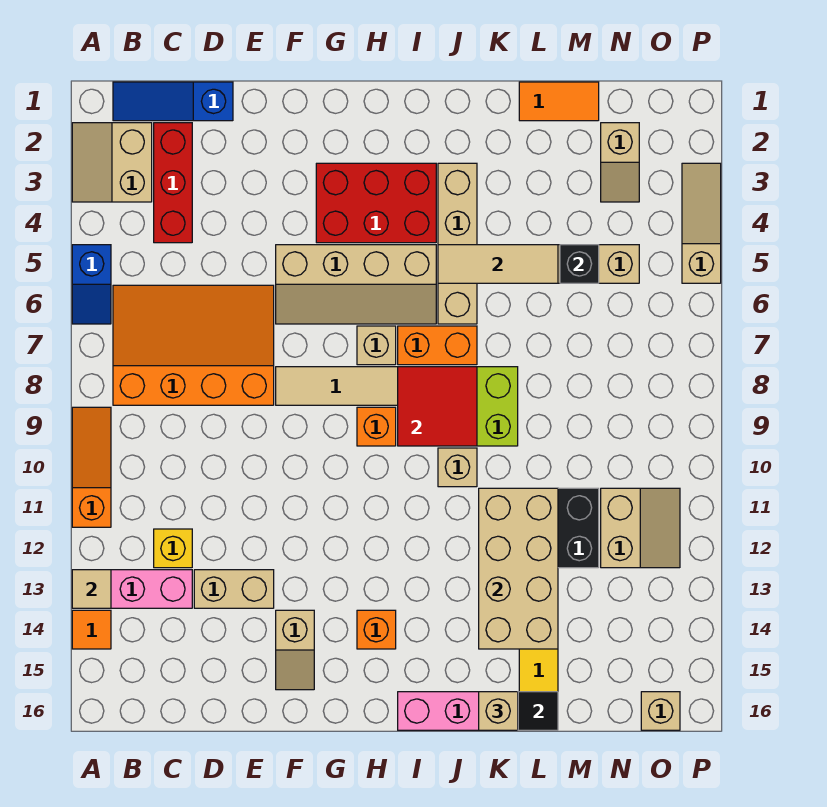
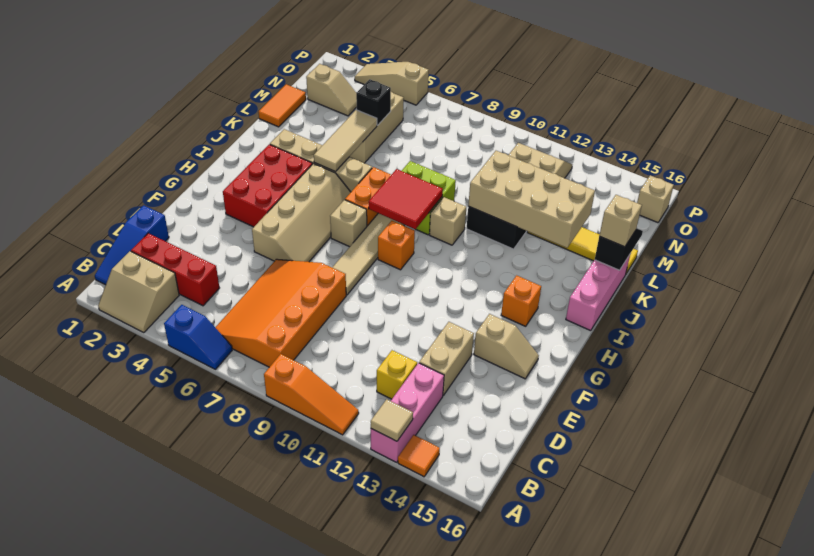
orange slope A9:A11 level 1 top 11 -> orange slope A9:A11 level 1 top 9

